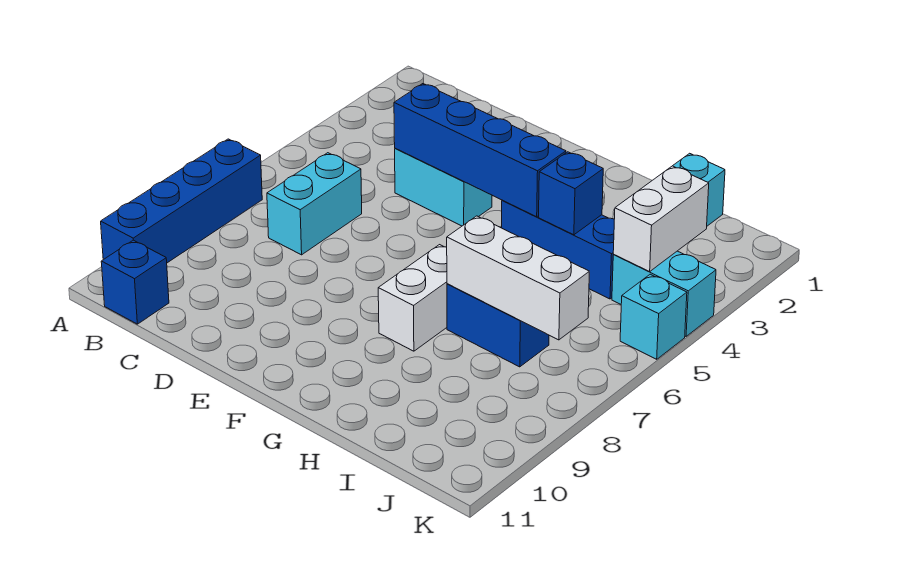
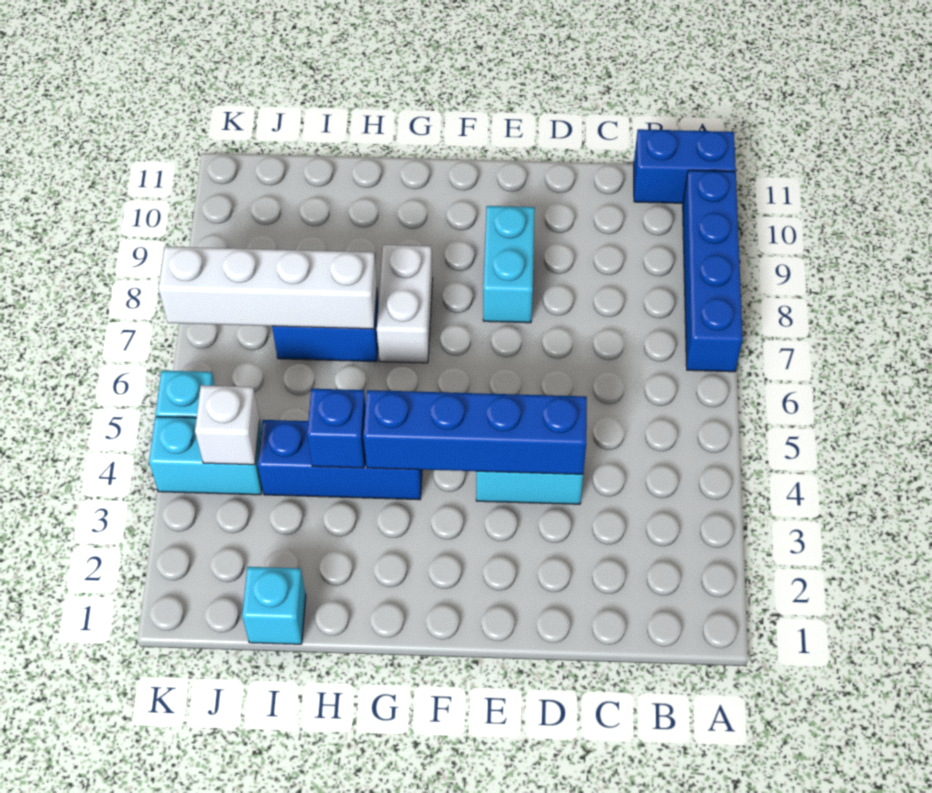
blue brick B11 level 1 -> blue brick A11:B11 level 1
cyan brick C6:C7 level 1 -> cyan brick E8:E9 level 1
white brick H7:J7 level 2 -> white brick H7:K7 level 2
white brick J3:J4 level 2 -> white brick J4 level 2

